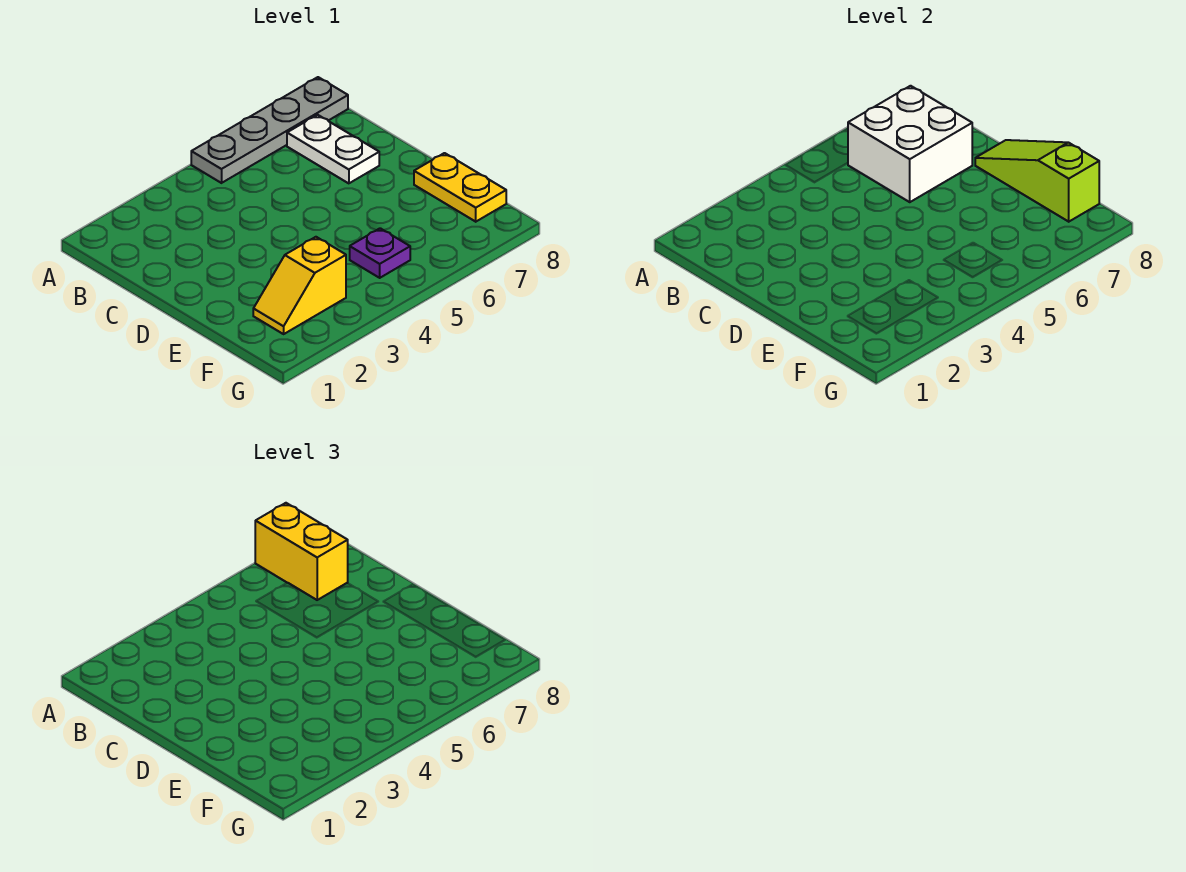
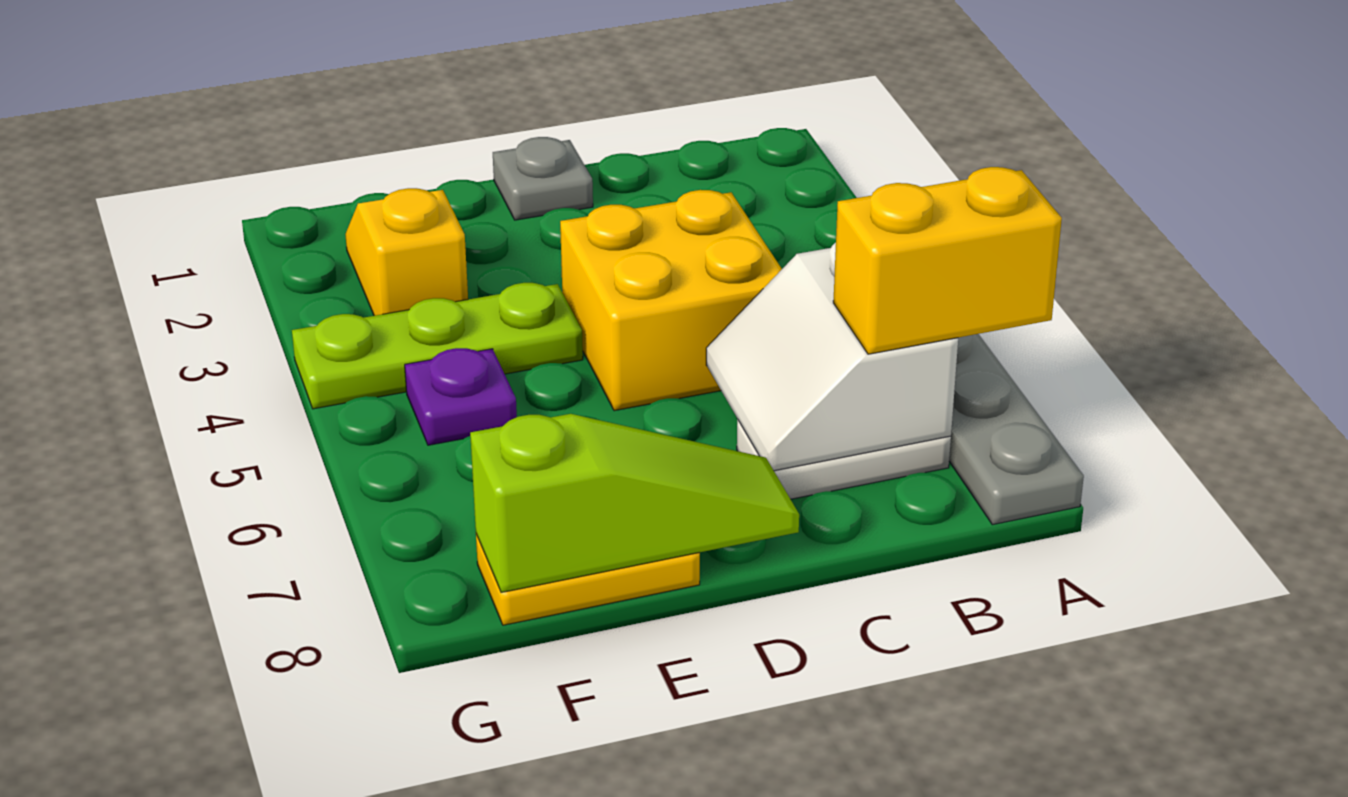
white brick B6:C7 level 2 -> white slope B6:C7 level 2 top B
none -> yellow brick C4:D5 level 1
none -> grey plate D1 level 1
none -> lime plate E4:G4 level 1

